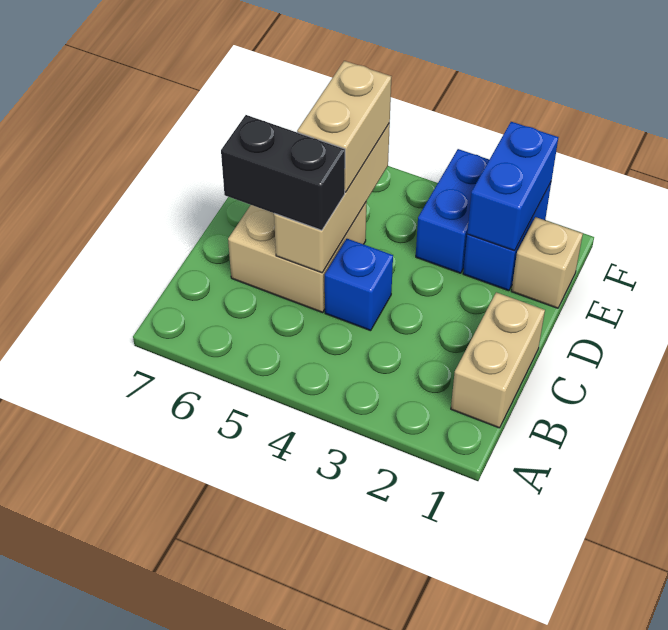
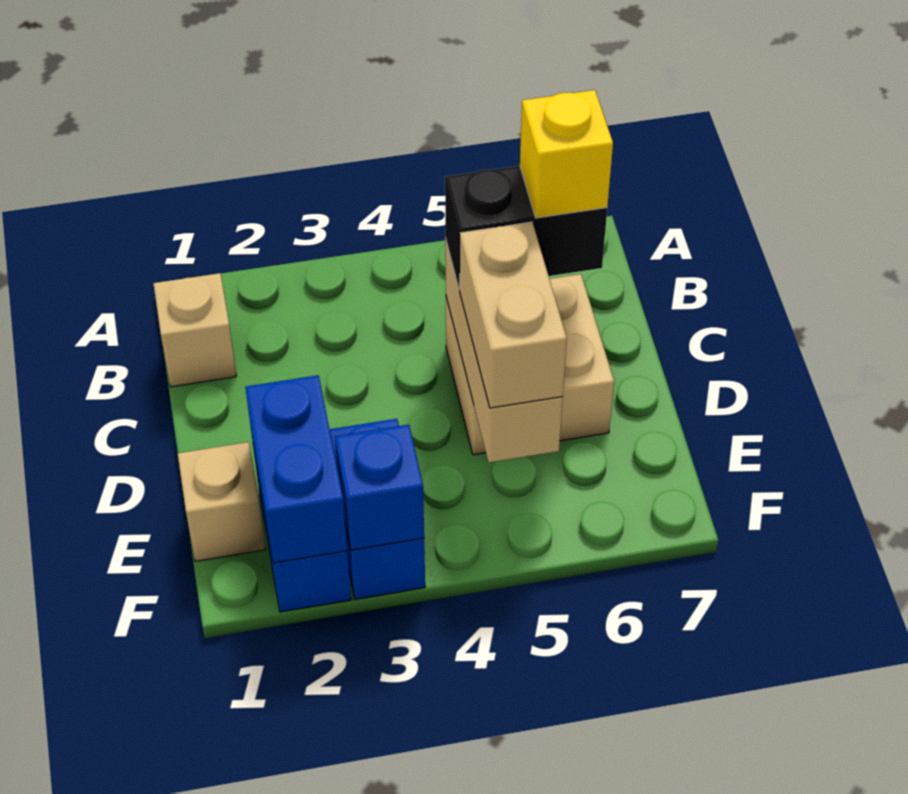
tan brick B1:C1 level 1 -> tan brick B1 level 1
blue brick C4 level 1 -> blue brick F3 level 2
none -> yellow brick C6 level 4

